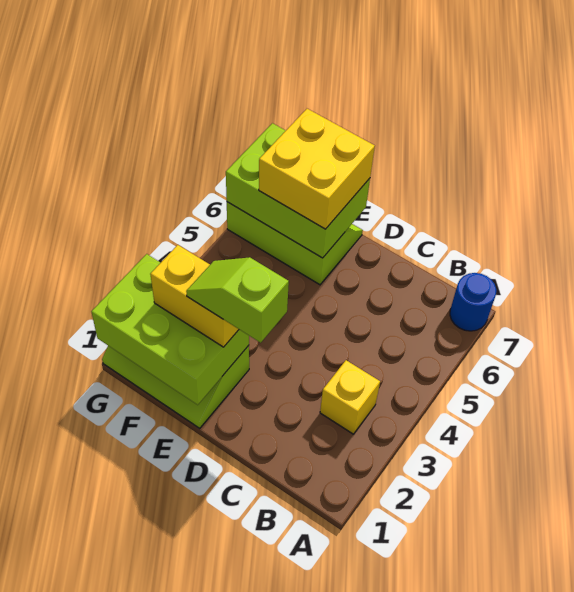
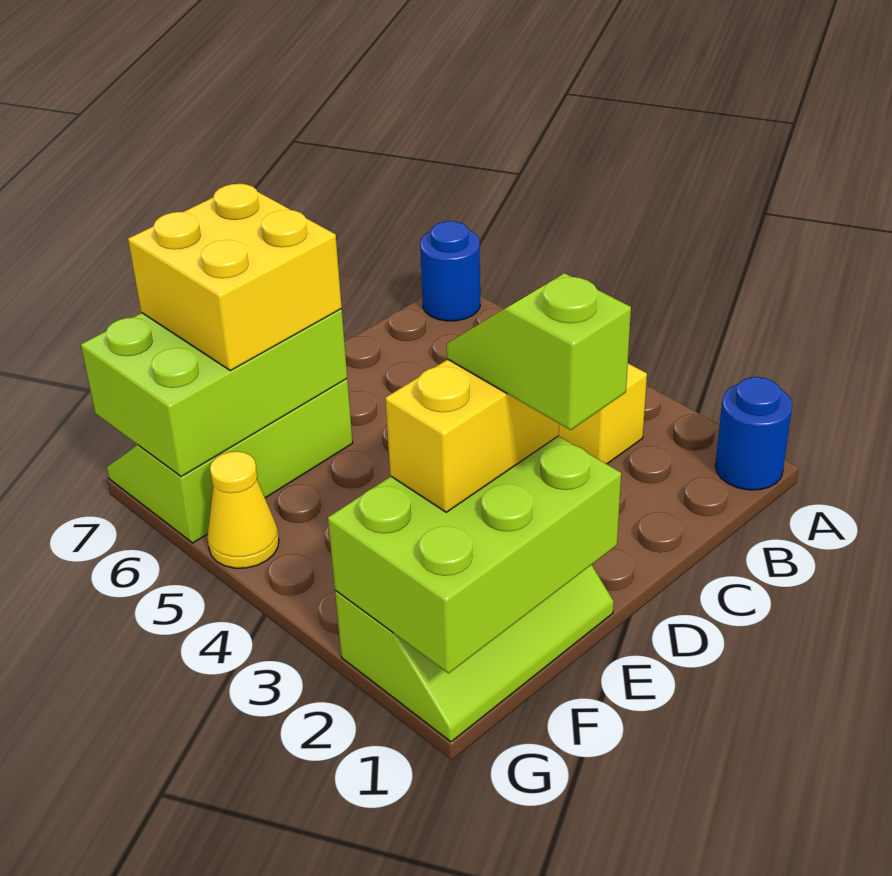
none -> blue round brick A1 level 1
lime slope D2:E2 level 4 top D -> lime slope E1:E2 level 4 top 1
none -> yellow cone G5 level 1

